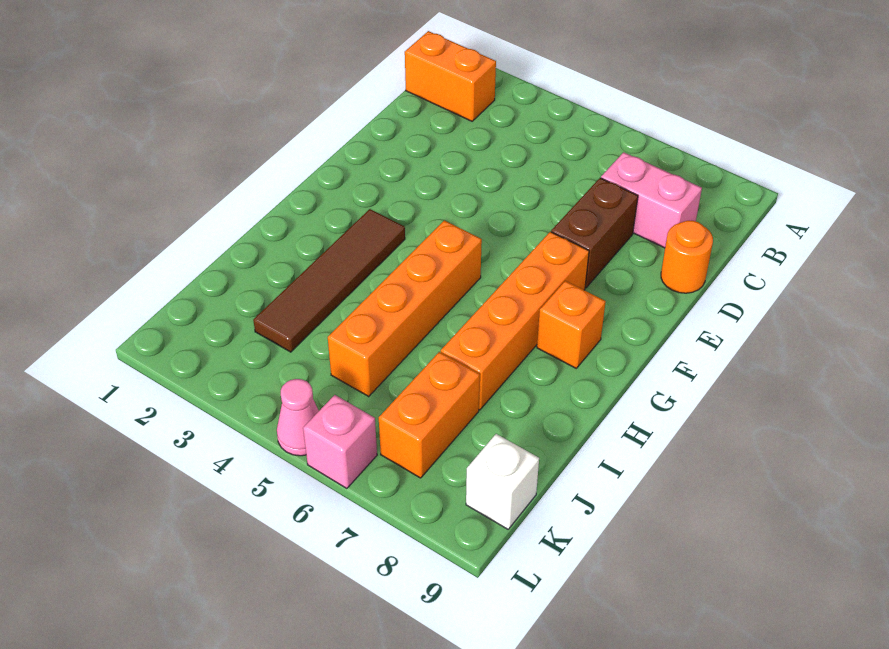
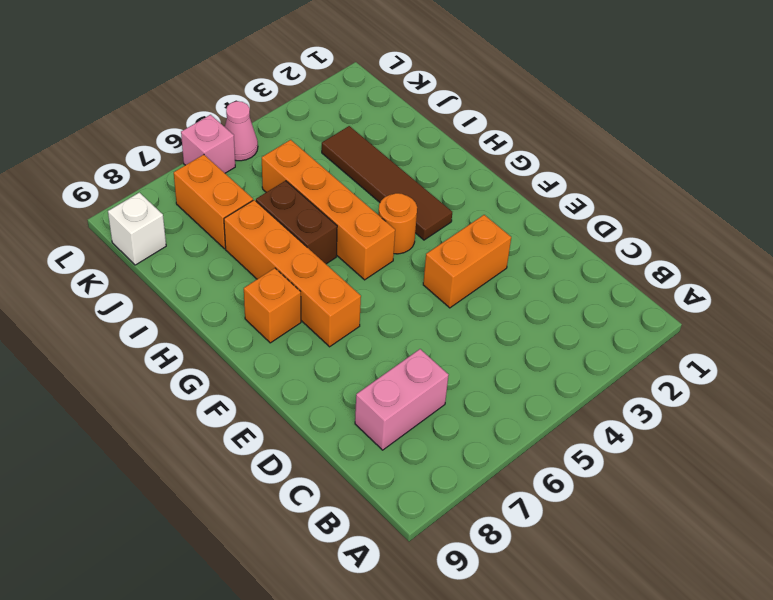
orange brick B1:B2 level 1 -> orange brick E3:E4 level 1
brown brick D7:E7 level 1 -> brown brick H6:I6 level 1
orange round brick D9 level 1 -> orange round brick G4 level 1

